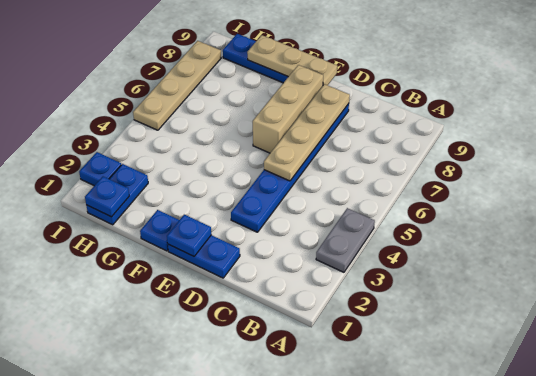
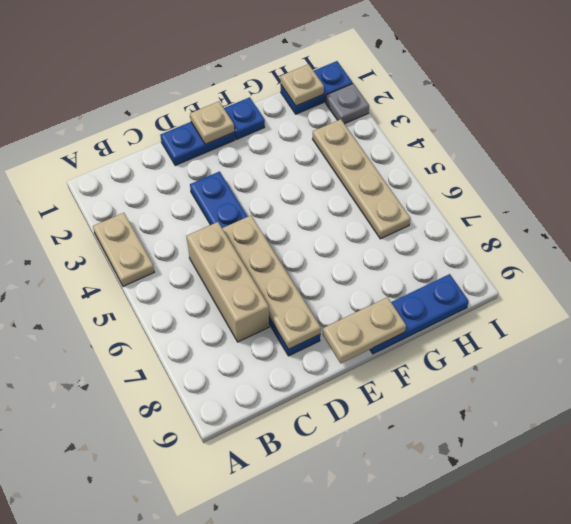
grey plate A3:A4 level 1 -> tan plate A3:A4 level 1
blue plate E1 level 2 -> tan plate E1 level 2
tan brick E6:E8 level 1 -> tan brick C5:C7 level 1
tan plate E9:G9 level 2 -> tan plate E9:F9 level 2
blue plate H1:H2 level 1 -> blue plate H1:I1 level 1
blue plate H1 level 2 -> tan plate H1 level 2
blue plate I2 level 1 -> grey plate I2 level 1
tan plate I5:I8 level 1 -> tan plate H3:H6 level 1

